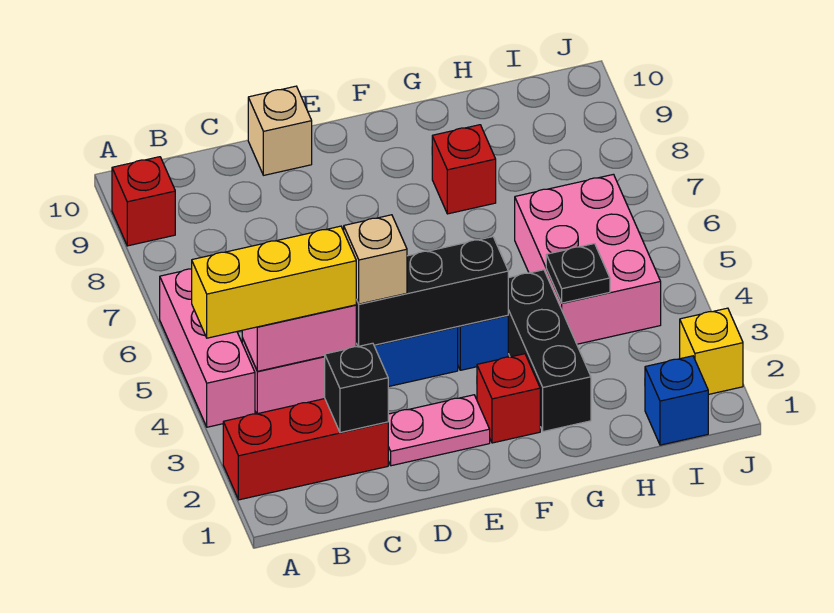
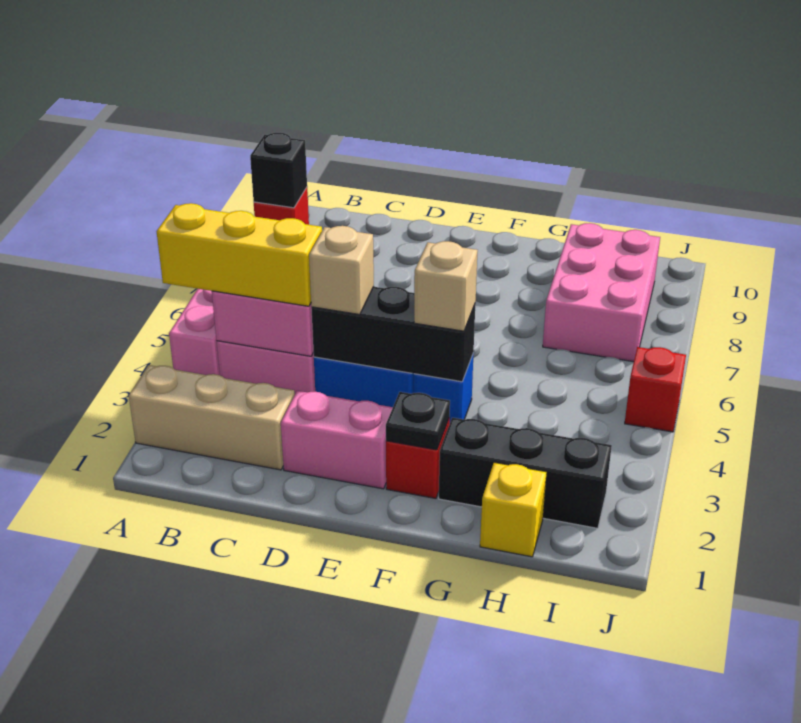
red brick A2:C2 level 1 -> tan brick A2:C2 level 1
black brick C2 level 2 -> black brick A9 level 2
pink plate D2:E2 level 1 -> pink brick D2:E2 level 1
tan brick D10 level 1 -> tan brick F4 level 3
black brick G2:G4 level 1 -> black brick G2:I2 level 1
red brick G8 level 1 -> red brick J5 level 1
pink brick H4:I6 level 1 -> pink brick H7:I9 level 1
black plate H4 level 2 -> black plate F2 level 2
blue brick I1 level 1 -> none
yellow brick J2 level 1 -> yellow brick H1 level 1

